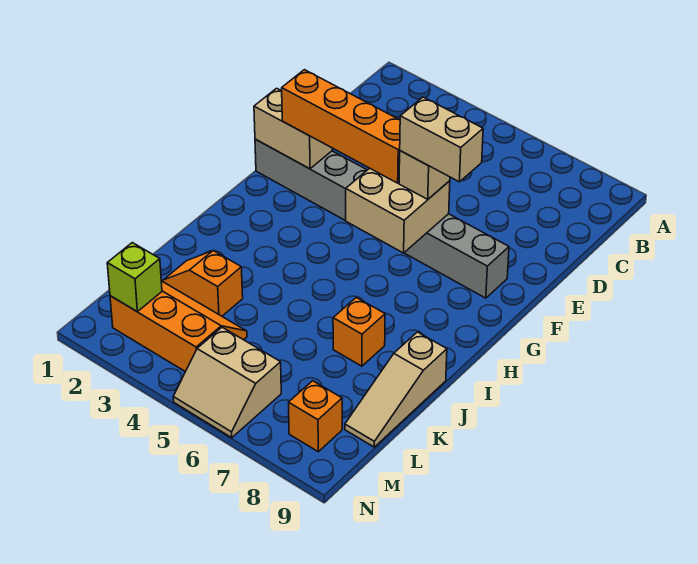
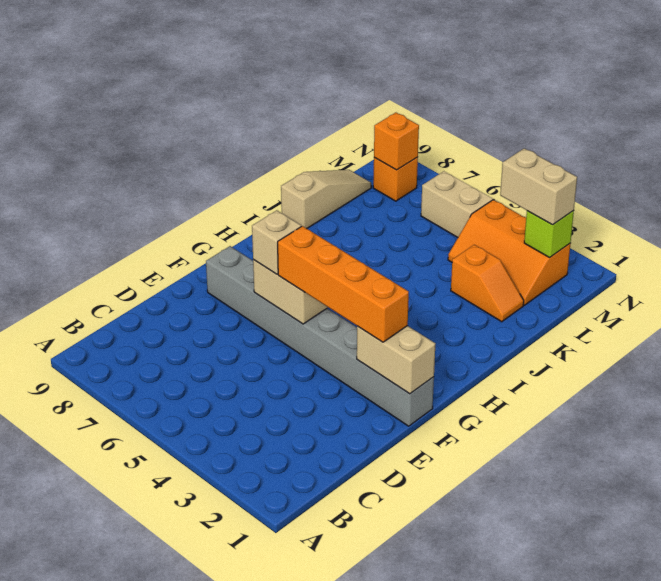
tan brick F6:F7 level 4 -> tan brick M2:M3 level 3
orange brick J7 level 1 -> orange brick M8 level 2

